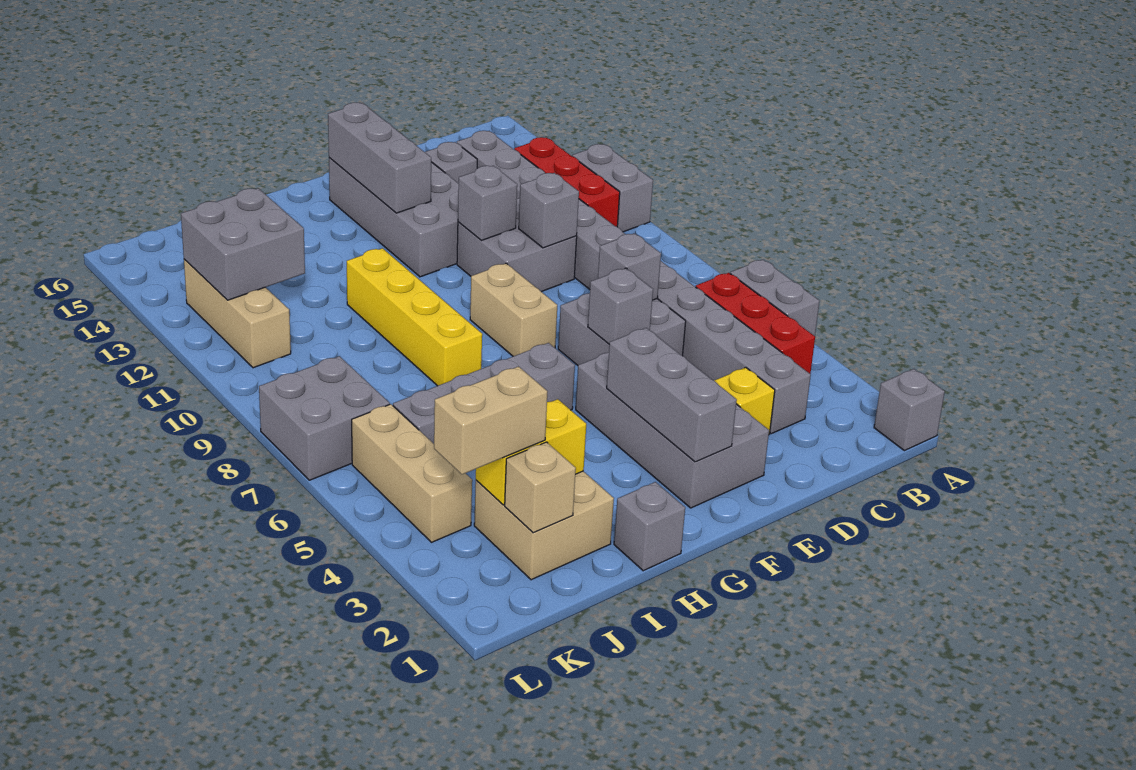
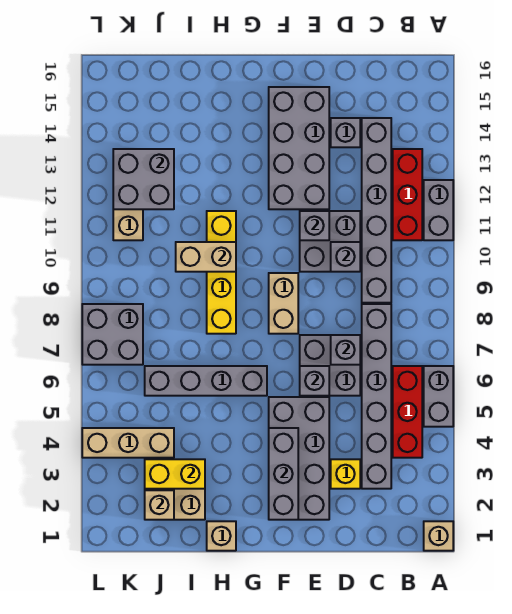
grey brick A1 level 1 -> tan brick A1 level 1
grey brick F13:F15 level 2 -> none
grey brick H1 level 1 -> tan brick H1 level 1
tan brick J3:K3 level 3 -> tan brick H10:I10 level 2
tan brick K4:K6 level 1 -> tan brick J4:L4 level 1

